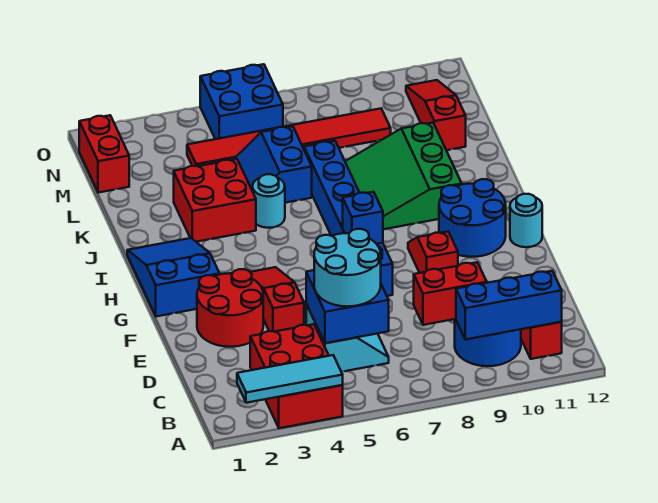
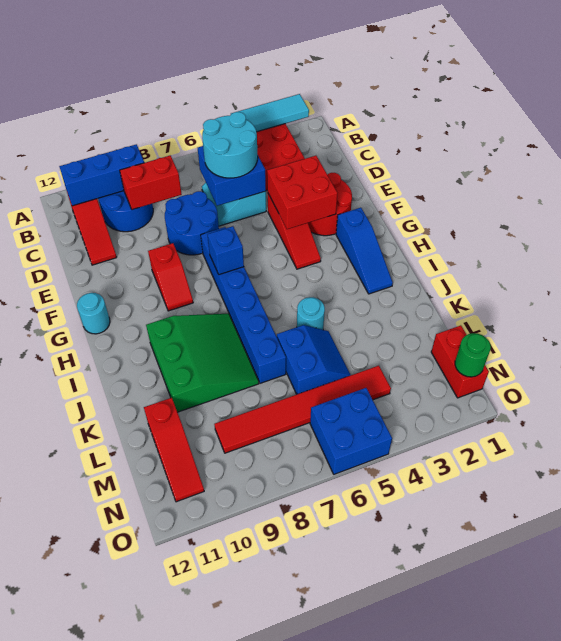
blue slope G1:I2 level 1 top G -> blue slope G2:I2 level 1 top G
blue round brick G10:H11 level 1 -> blue round brick D7:E8 level 1
red brick J3:K4 level 1 -> red brick E3:F4 level 2
none -> green round brick N1 level 2

